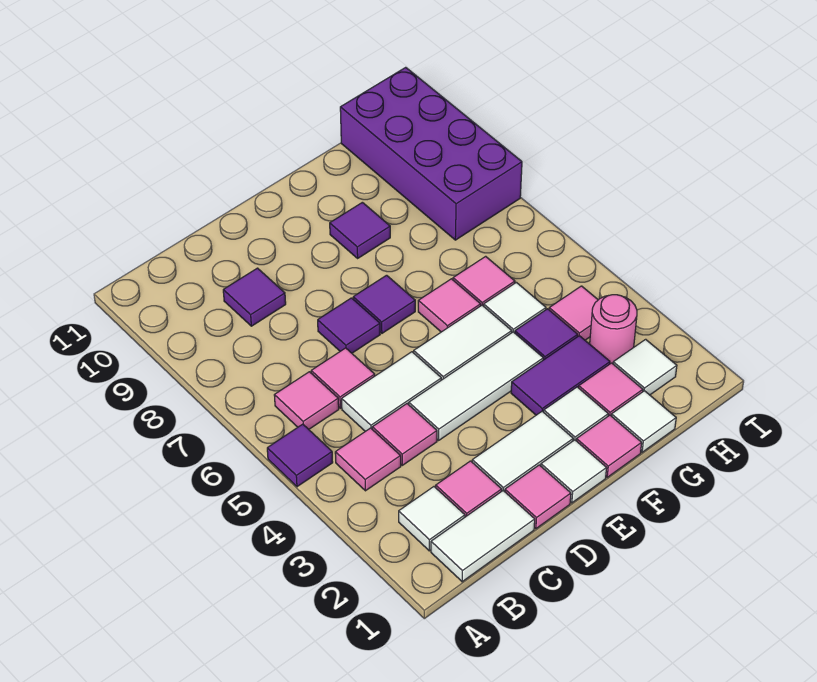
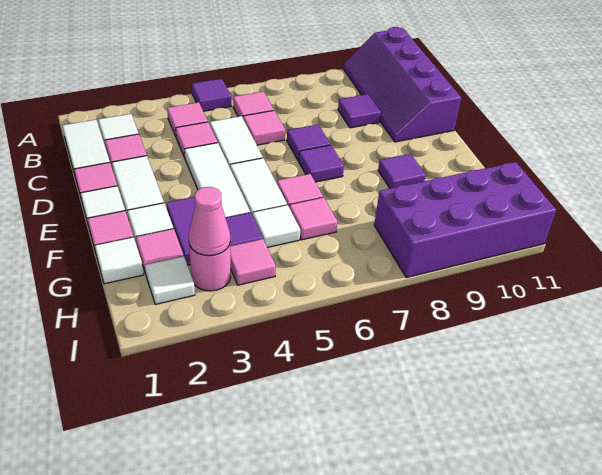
none -> purple slope A10:D11 level 1 top 11
none -> pink cone H3 level 2

